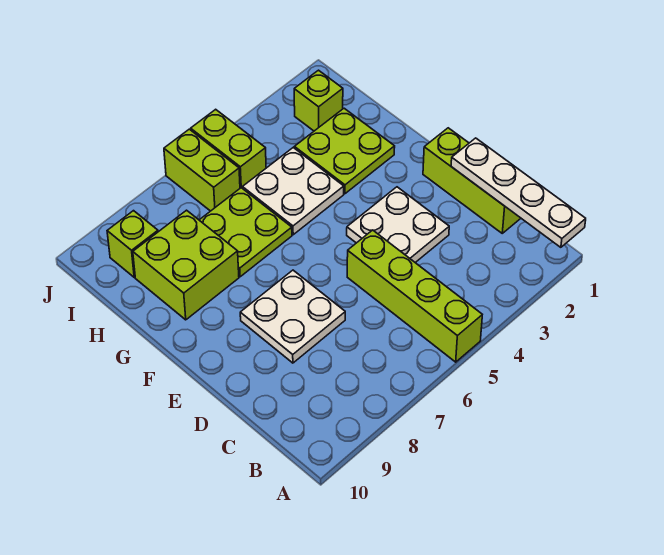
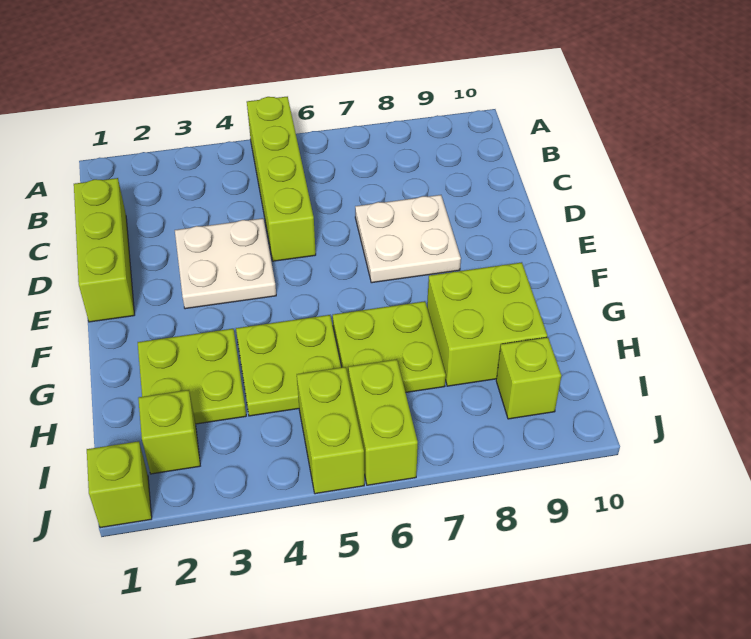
white plate A1:D1 level 2 -> none
white plate G4:H5 level 1 -> lime plate G4:H5 level 1
none -> lime brick J1 level 1

